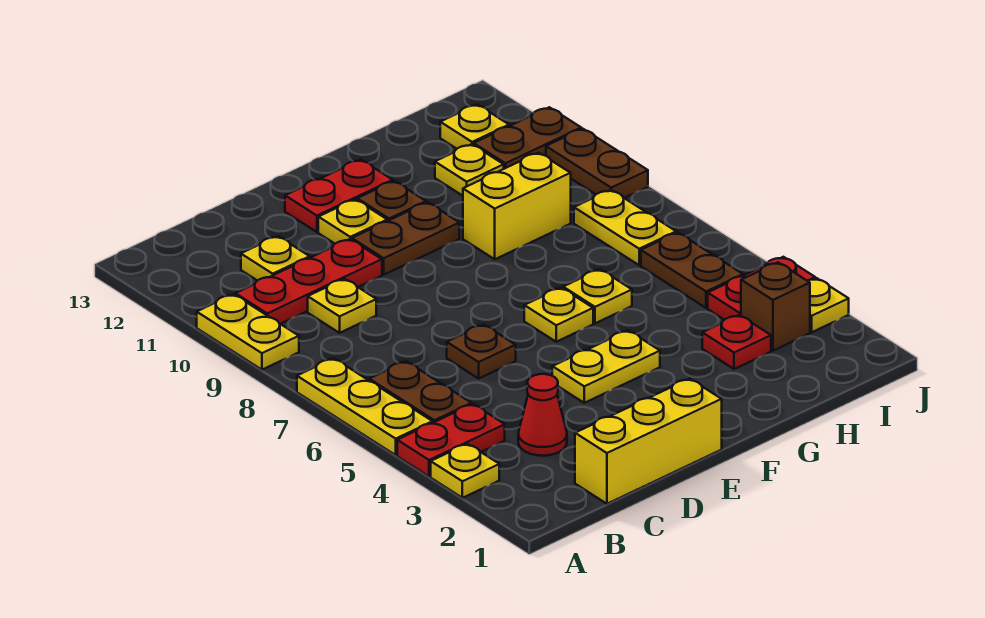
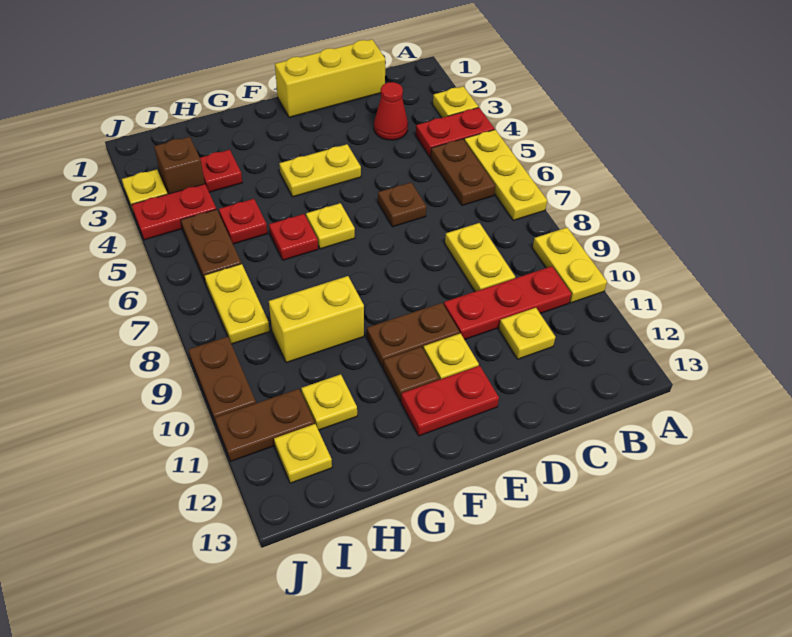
yellow plate C9 level 1 -> yellow plate C8:C9 level 1
yellow plate G6 level 1 -> red plate G6 level 1
none -> red plate H5 level 1

